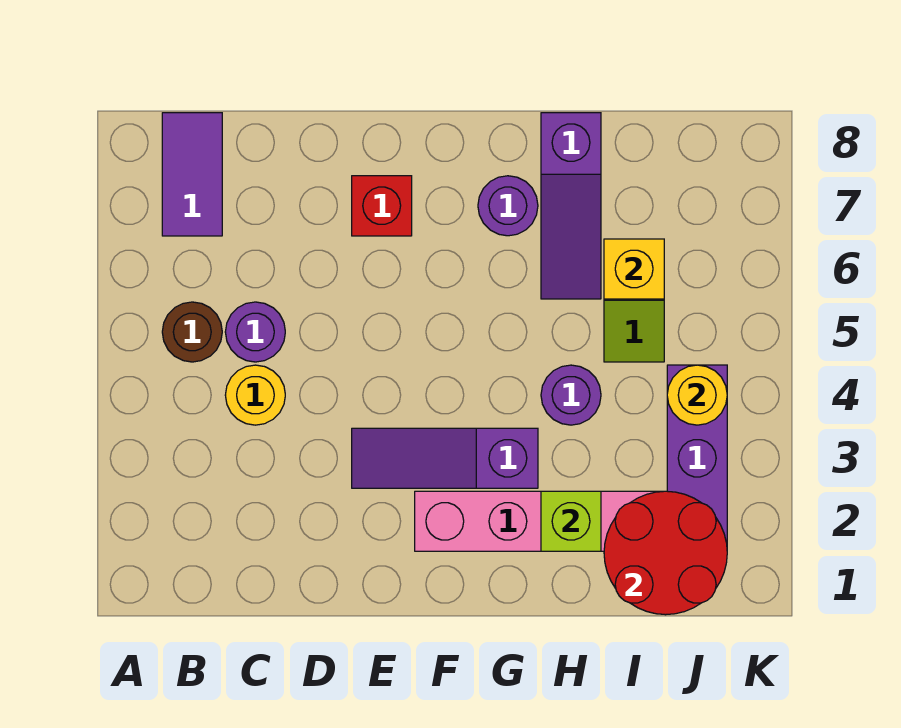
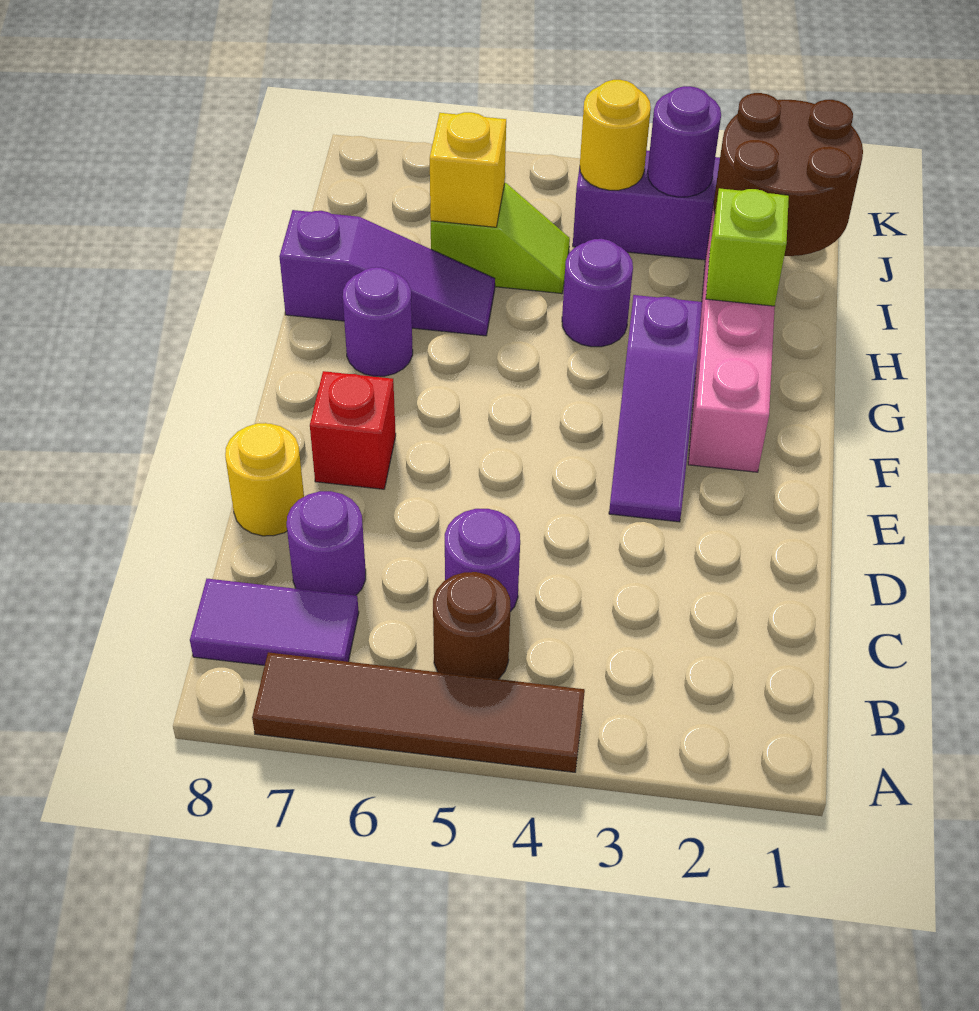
none -> brown tile A4:A7 level 1
yellow round brick C4 level 1 -> yellow round brick D8 level 1
none -> purple round brick C7 level 1
red round brick I1:J2 level 2 -> brown round brick I1:J2 level 2
none -> purple round brick J3 level 2

